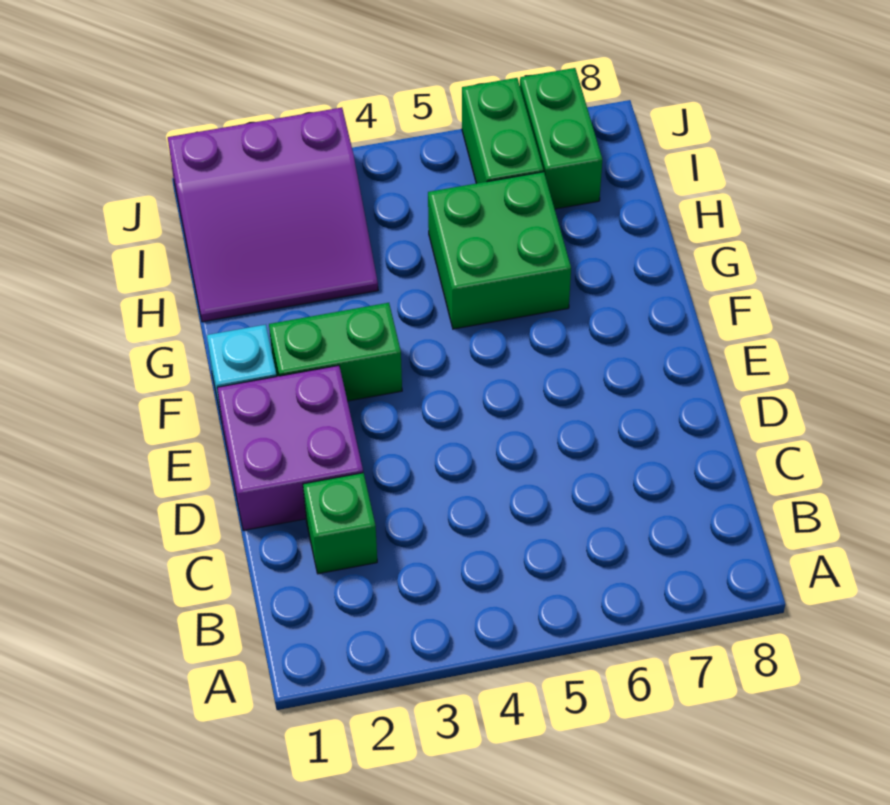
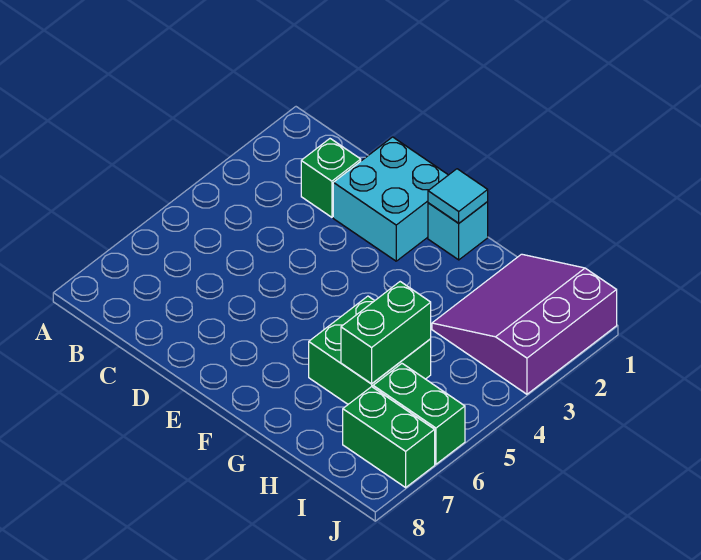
purple brick D1:E2 level 1 -> cyan brick D1:E2 level 1
none -> cyan tile F1 level 2
green brick F2:F3 level 1 -> green brick H5:H6 level 2

